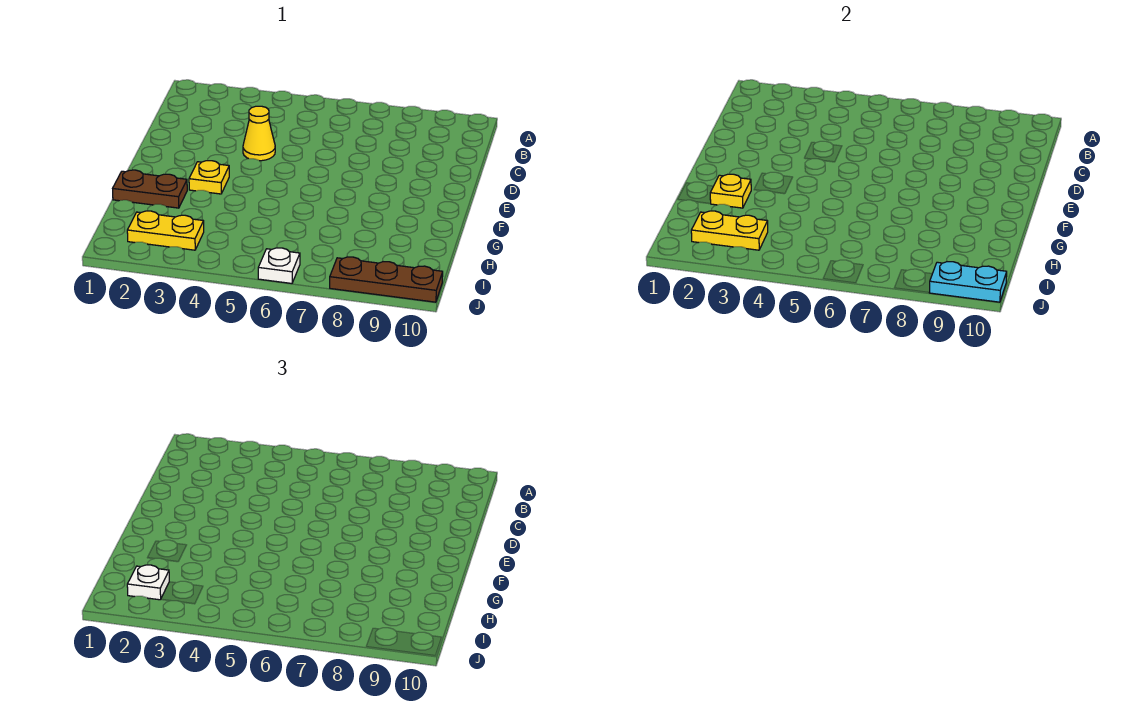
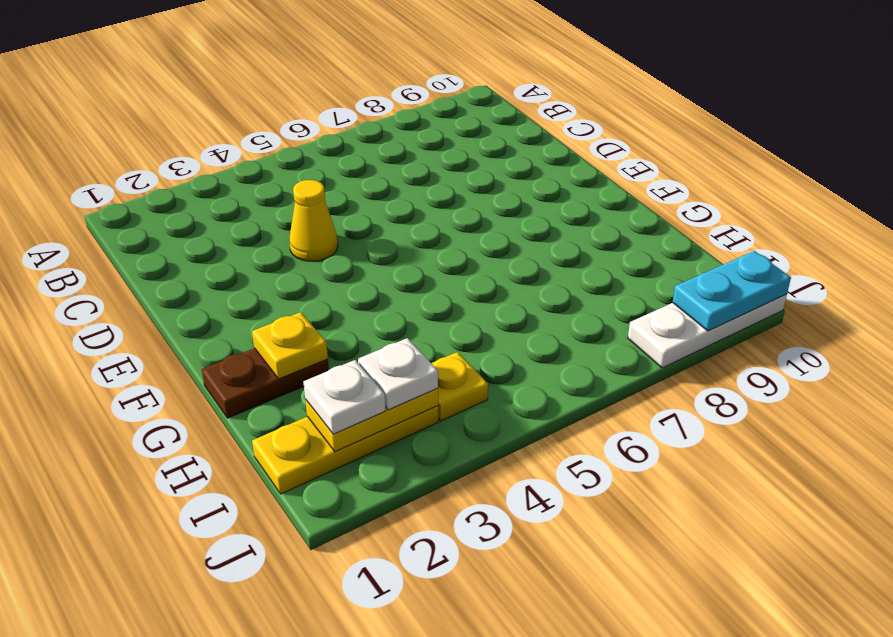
yellow plate F3 level 1 -> yellow plate I4 level 1
yellow plate I2:I3 level 1 -> yellow plate I1:I3 level 1
white plate J6 level 1 -> white plate I3 level 3
brown plate J8:J10 level 1 -> white plate J8:J10 level 1

